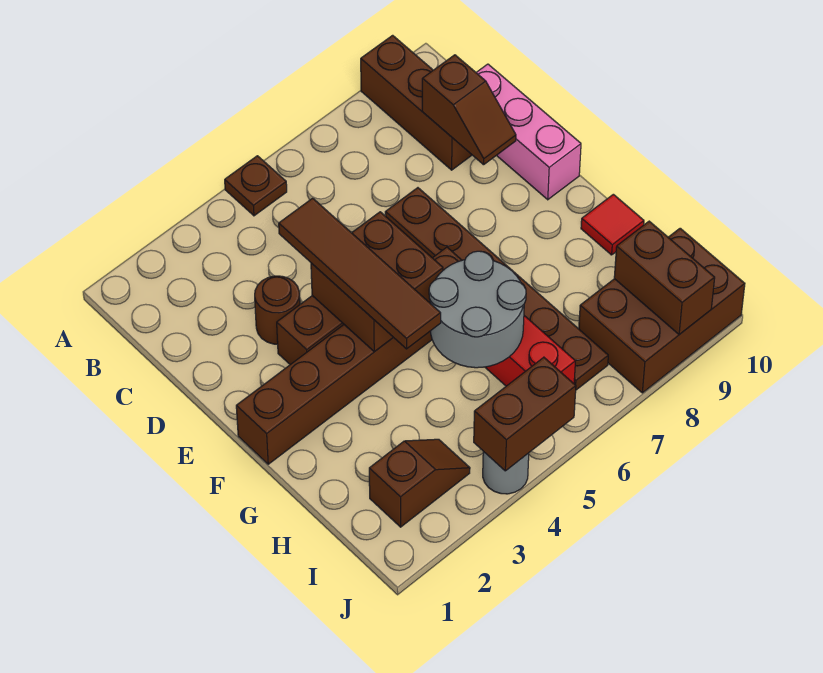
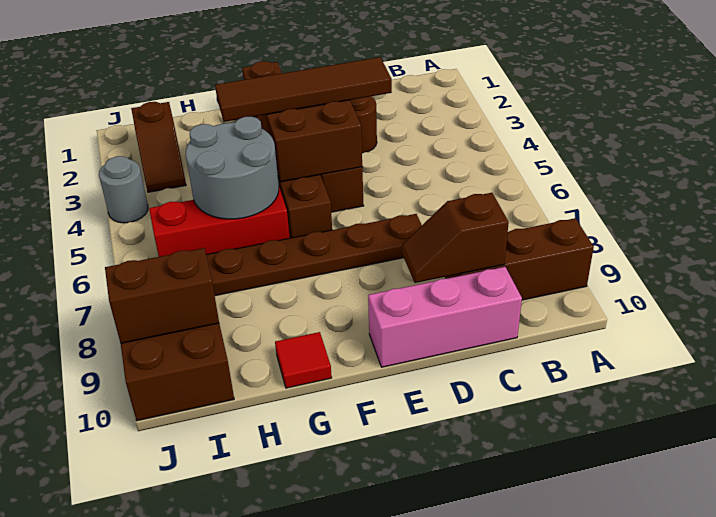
brown plate A5 level 1 -> none
brown brick J4:J5 level 2 -> none

